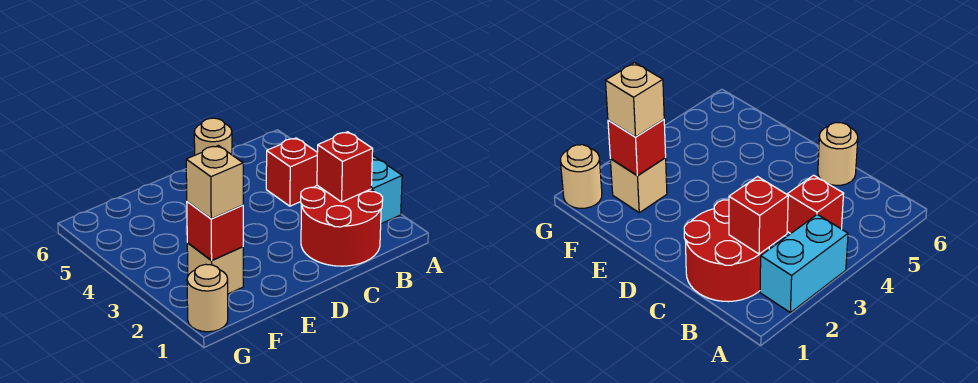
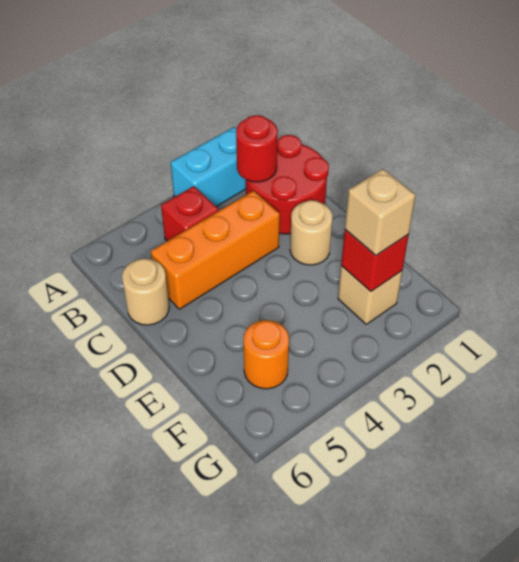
red brick B2 level 2 -> red round brick B2 level 2
none -> orange brick C3:C5 level 1
none -> orange round brick F5 level 1
tan round brick G1 level 1 -> tan round brick D2 level 1

